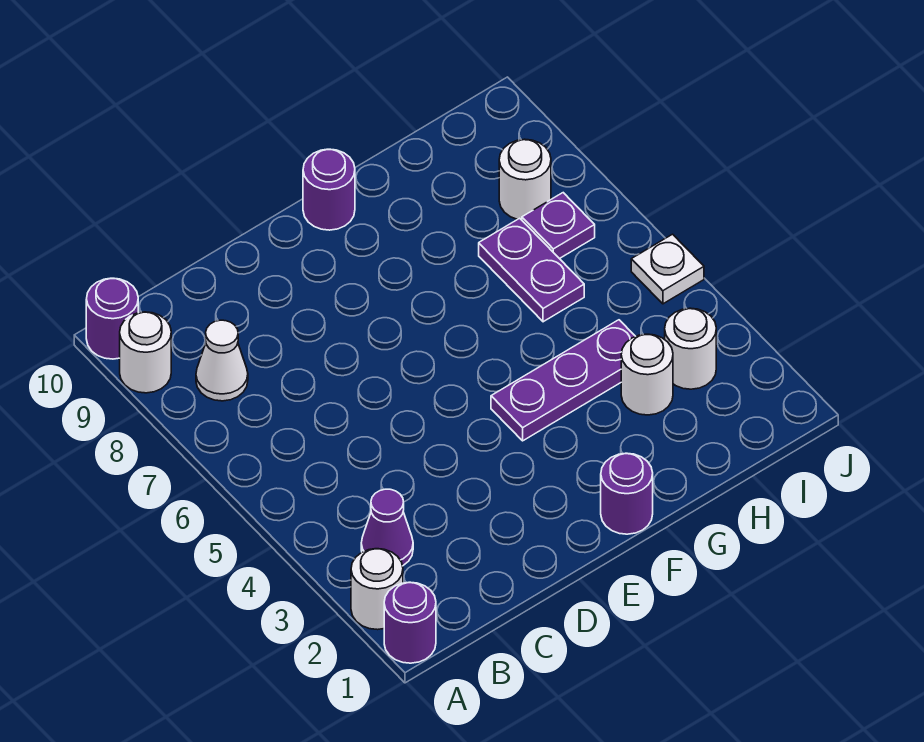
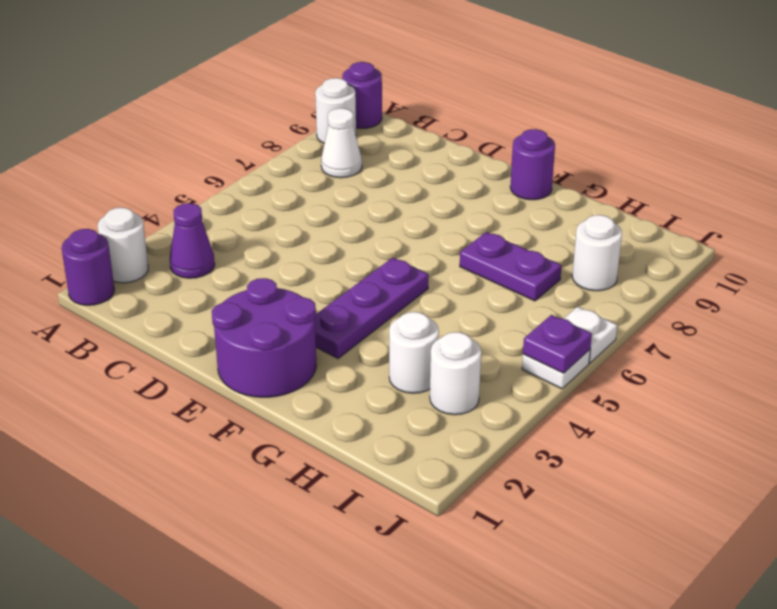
purple round brick F1 level 1 -> purple round brick E1:F2 level 1
purple plate F4:H4 level 1 -> purple plate F3:F5 level 1
purple plate H6:H7 level 1 -> purple plate G7:H7 level 1
purple plate I7 level 1 -> purple plate J5 level 2
none -> white plate J6 level 1

